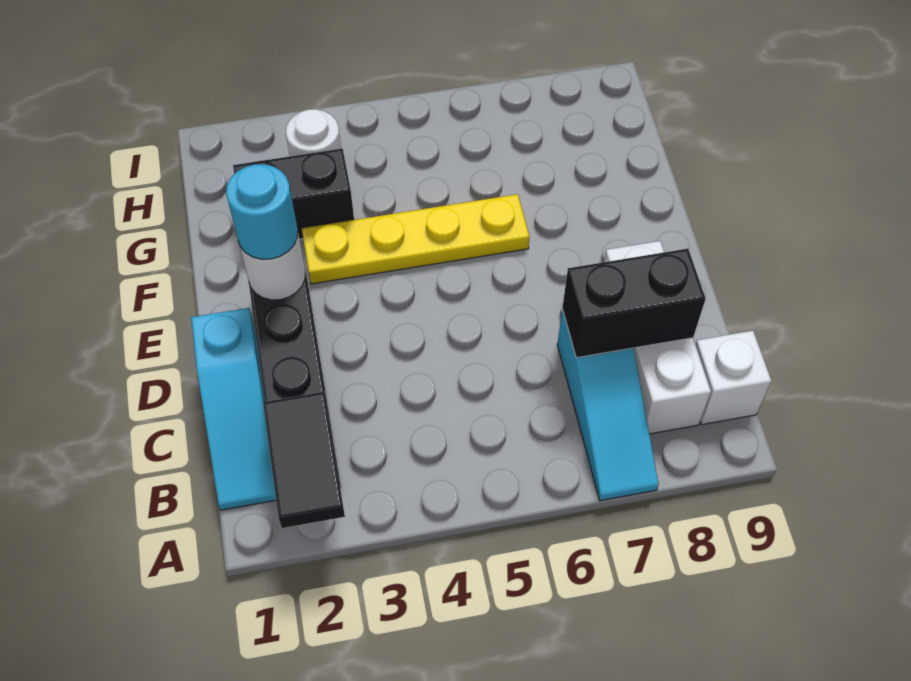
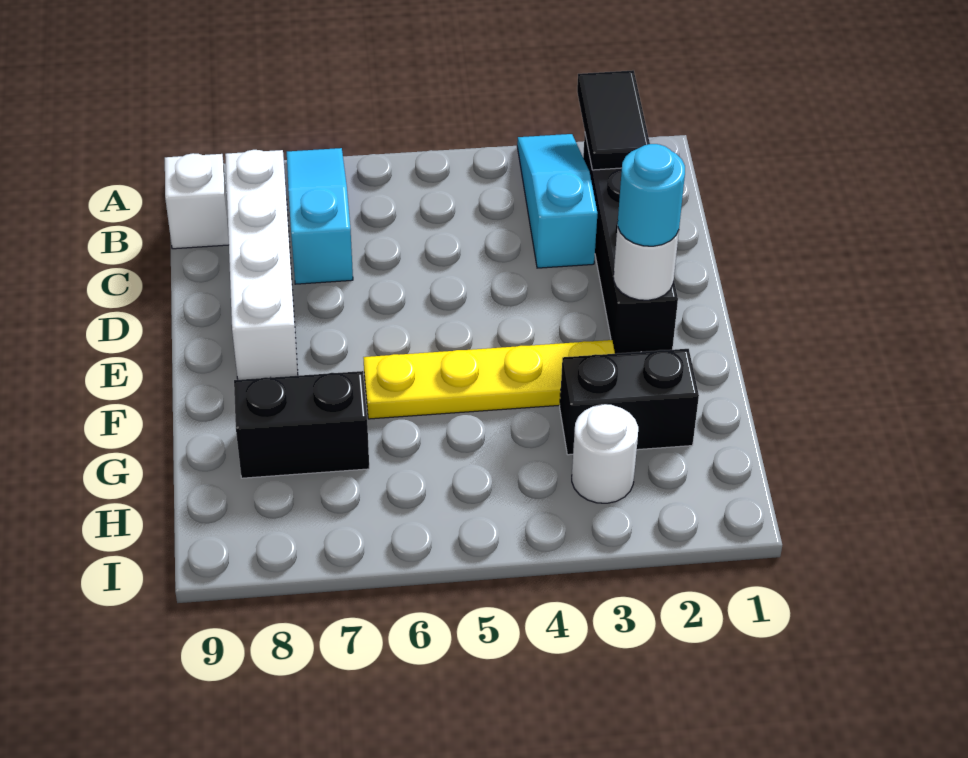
cyan slope B1:D1 level 1 top D -> cyan slope A3:C3 level 1 top C
white brick B8:D8 level 1 -> white brick B8:E8 level 1
black brick C7:C8 level 2 -> black brick G7:G8 level 1

